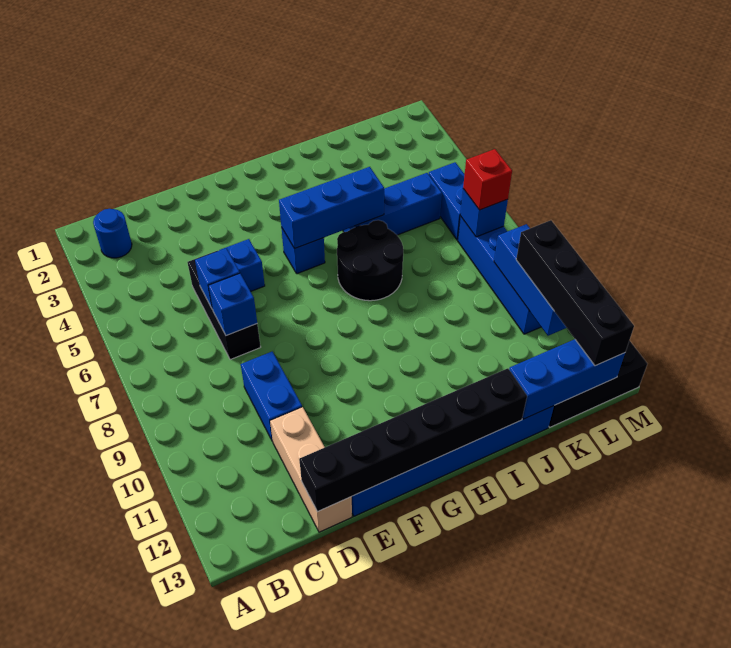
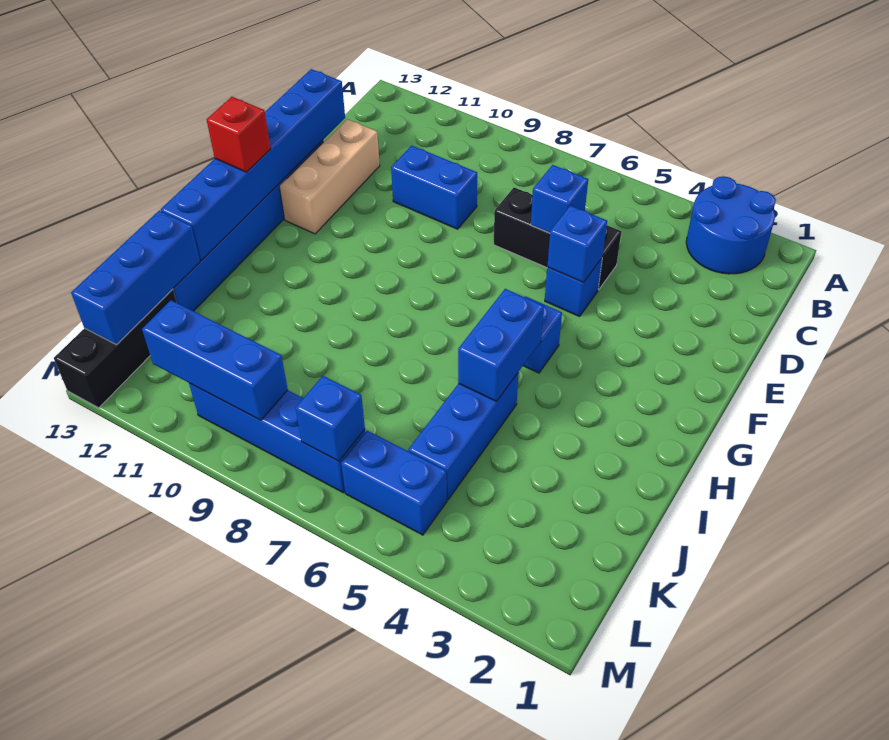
blue round brick B2 level 1 -> blue round brick A2:B3 level 1
blue brick D7 level 2 -> blue brick E5 level 2
tan brick D11:D13 level 1 -> tan brick D12:F12 level 1
black brick D13:I13 level 2 -> blue brick D13:I13 level 2
blue brick G5:I5 level 2 -> blue brick H5:I5 level 2
black round brick H6:I7 level 1 -> none
red brick L7 level 3 -> red brick G13 level 3
black brick L10:L13 level 3 -> none

